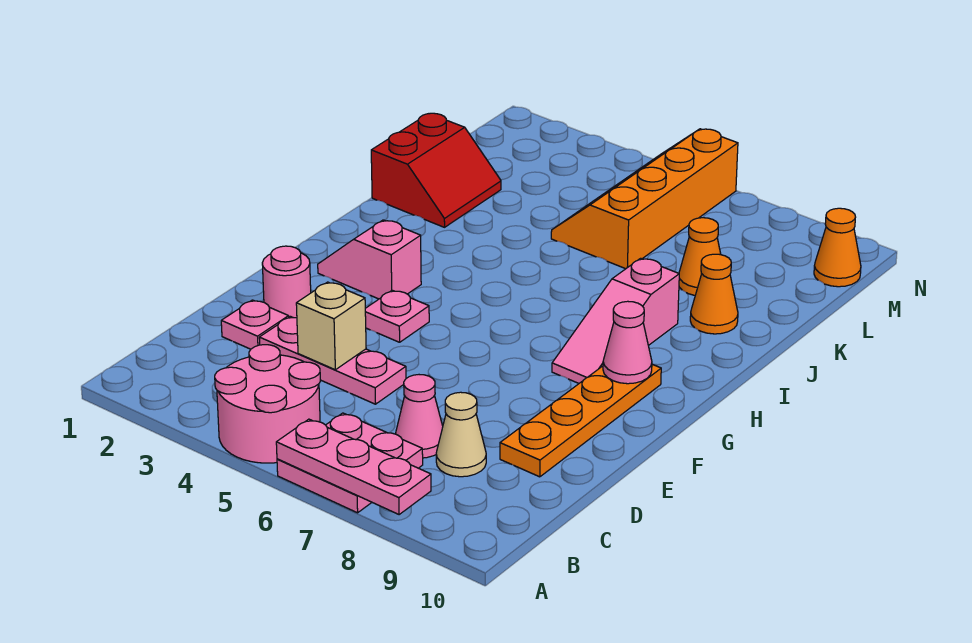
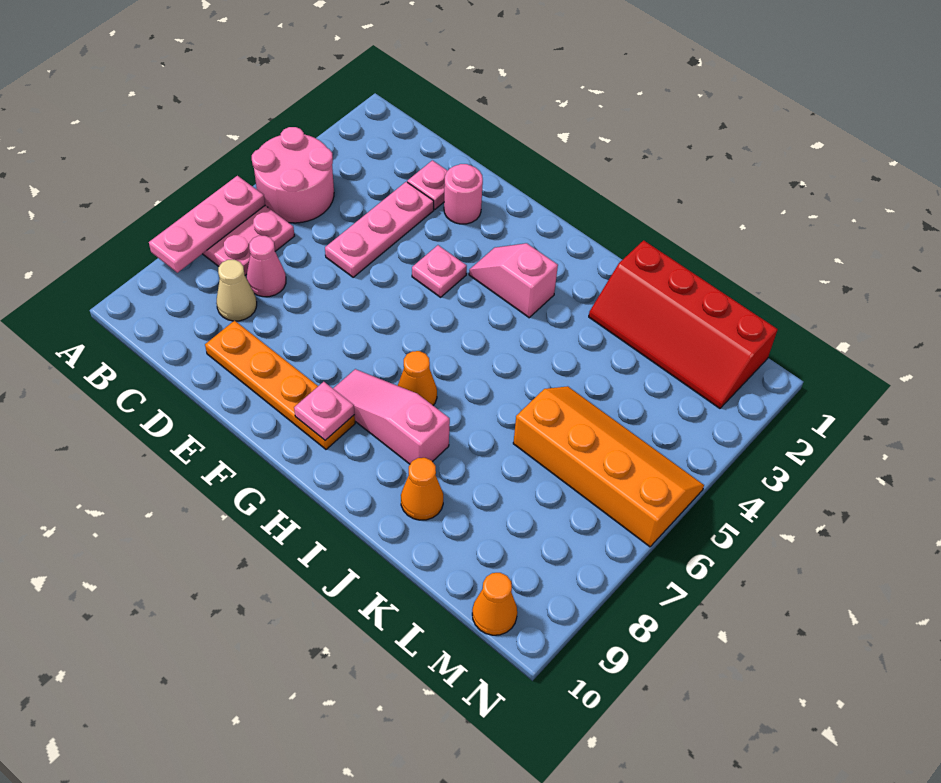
tan brick D4 level 2 -> none
pink slope G2:G3 level 1 top 3 -> pink slope G3:H3 level 1 top H
pink cone G9 level 2 -> pink plate G9 level 2
red slope J1:K2 level 1 top 1 -> red slope J1:M2 level 1 top 1
orange cone K8 level 1 -> orange cone H7 level 1

